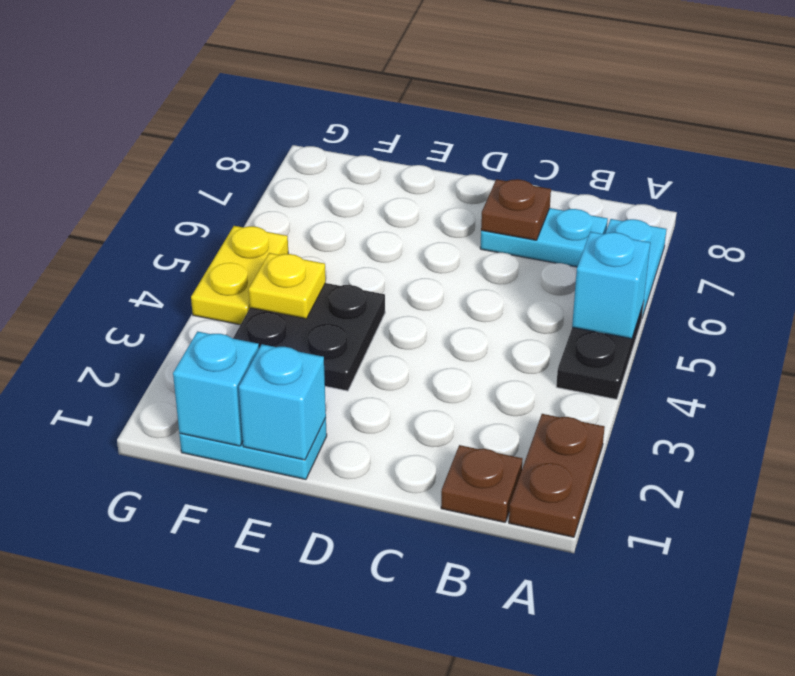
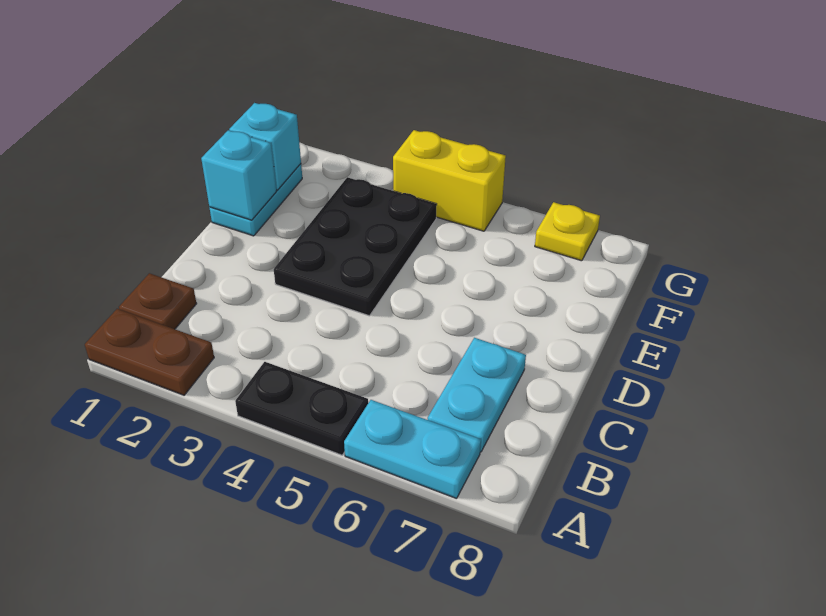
cyan brick A5 level 2 -> none
brown plate C7 level 2 -> none
black plate E3:F4 level 1 -> black plate D3:F4 level 1
yellow plate F4 level 2 -> yellow plate G7 level 1
yellow plate G4:G5 level 1 -> yellow brick G4:G5 level 1

